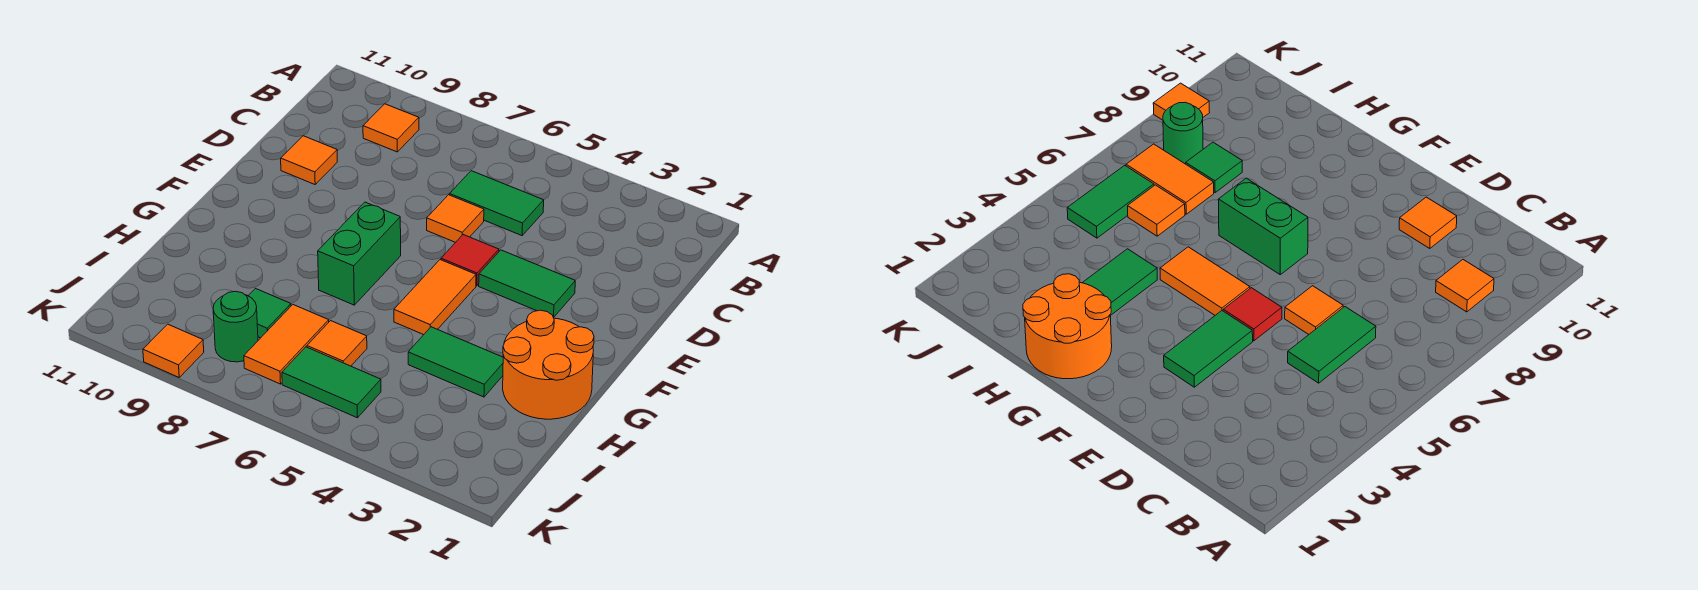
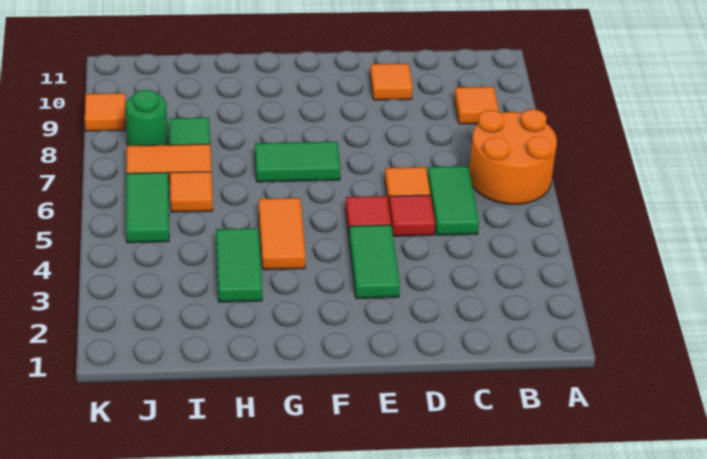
none -> red tile D5 level 1
orange tile F5:G5 level 1 -> orange tile G4:G5 level 1
green brick F7:G7 level 1 -> green tile F7:G7 level 1
orange round brick G1:H2 level 1 -> orange round brick A6:B7 level 1

